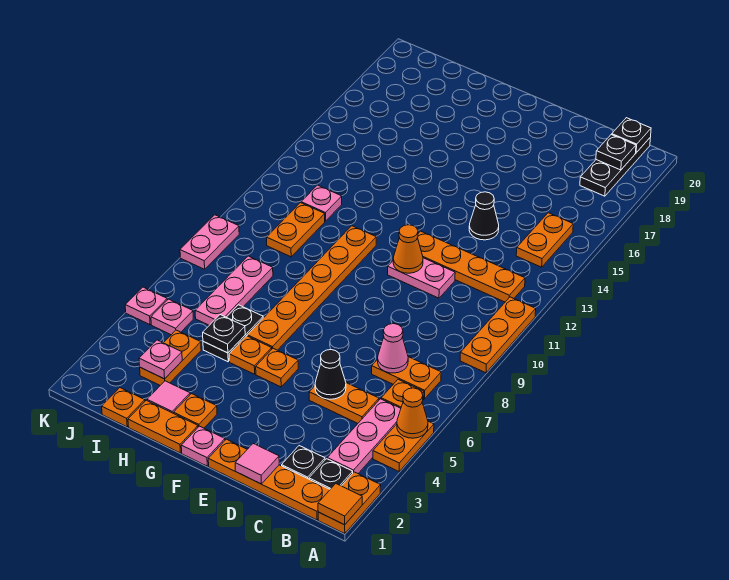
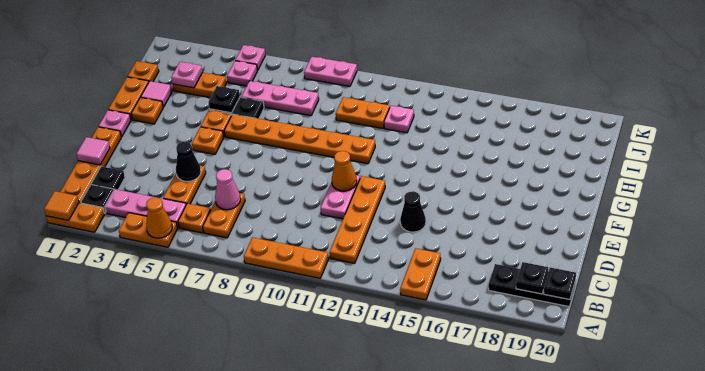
orange plate B14:B15 level 1 -> orange plate A15:B15 level 1

